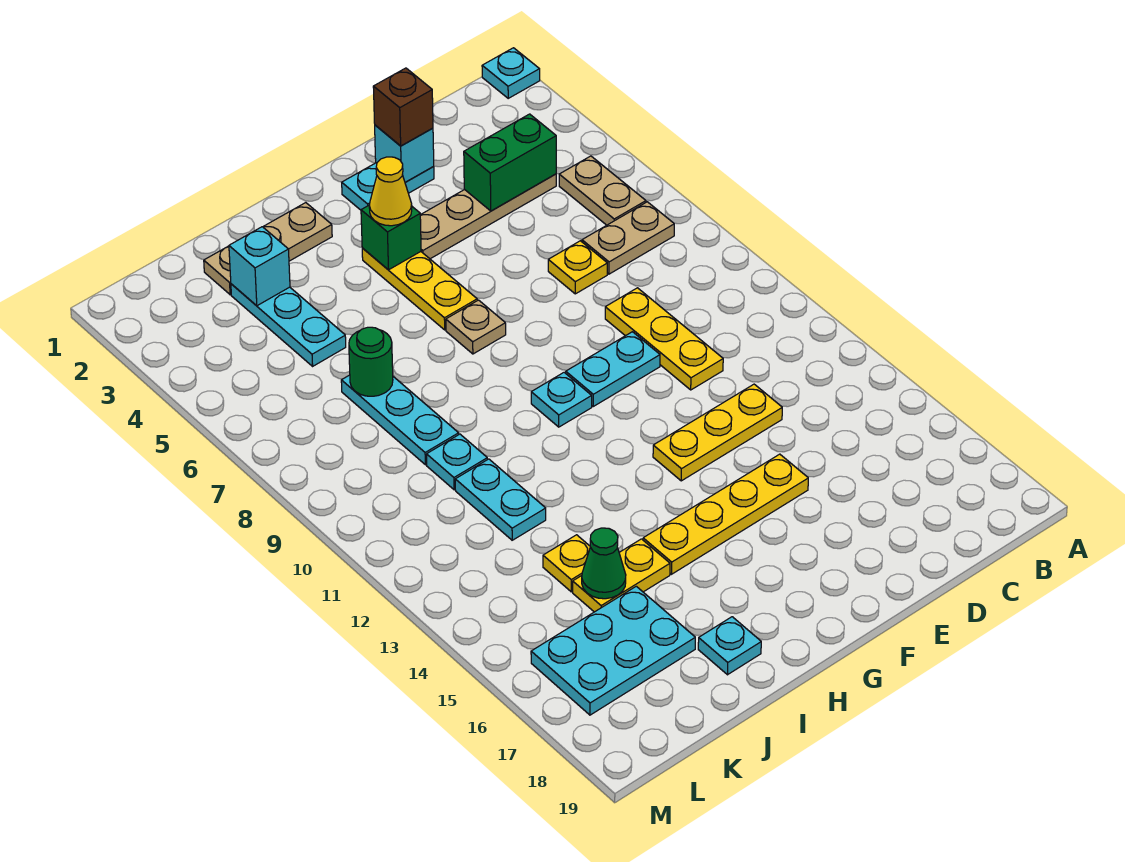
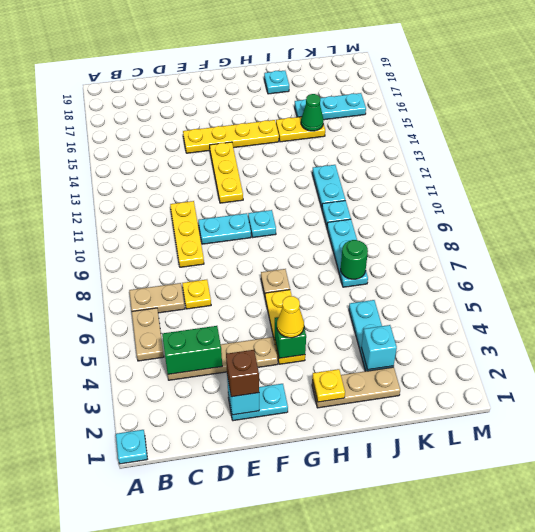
yellow plate D13:F13 level 1 -> yellow plate F12:F14 level 1
yellow plate J14 level 1 -> yellow plate H2 level 2
cyan plate J16:L17 level 1 -> cyan plate J16:L16 level 1

